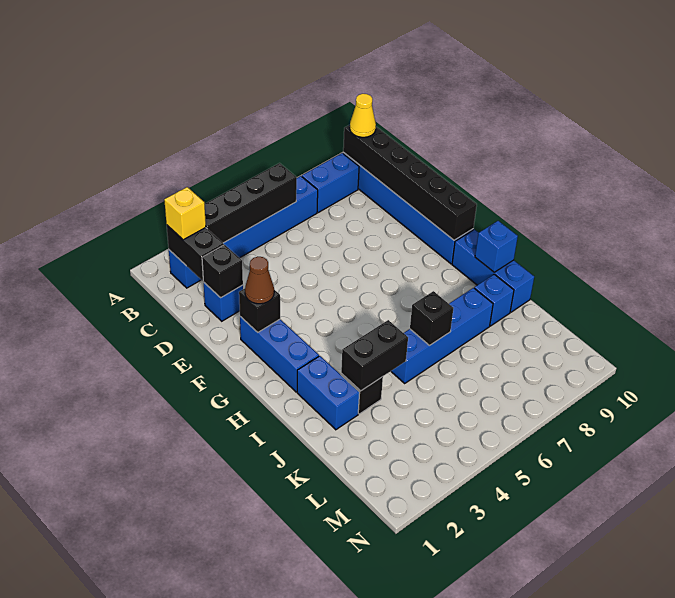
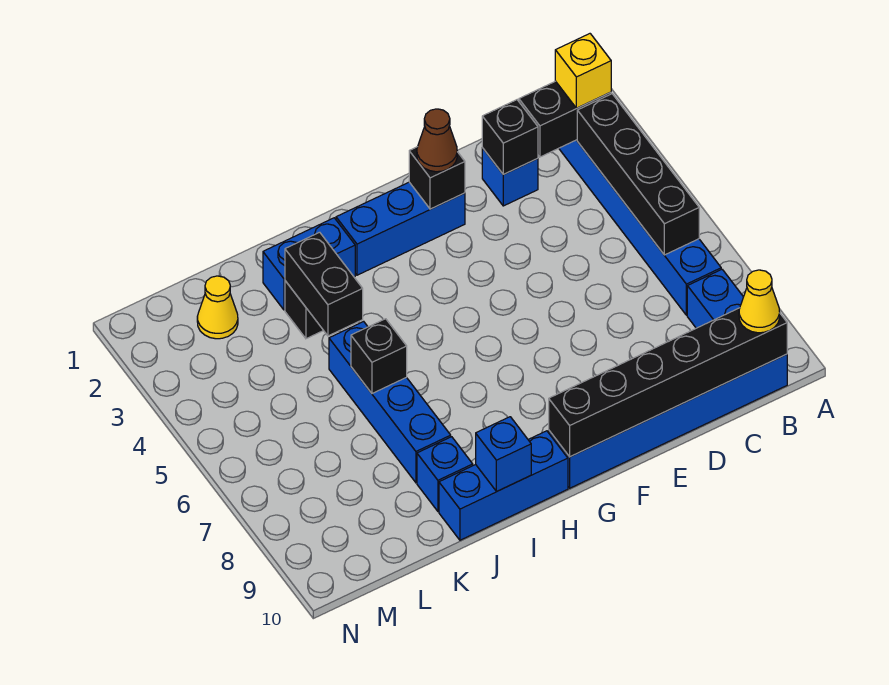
none -> yellow cone L2 level 1

